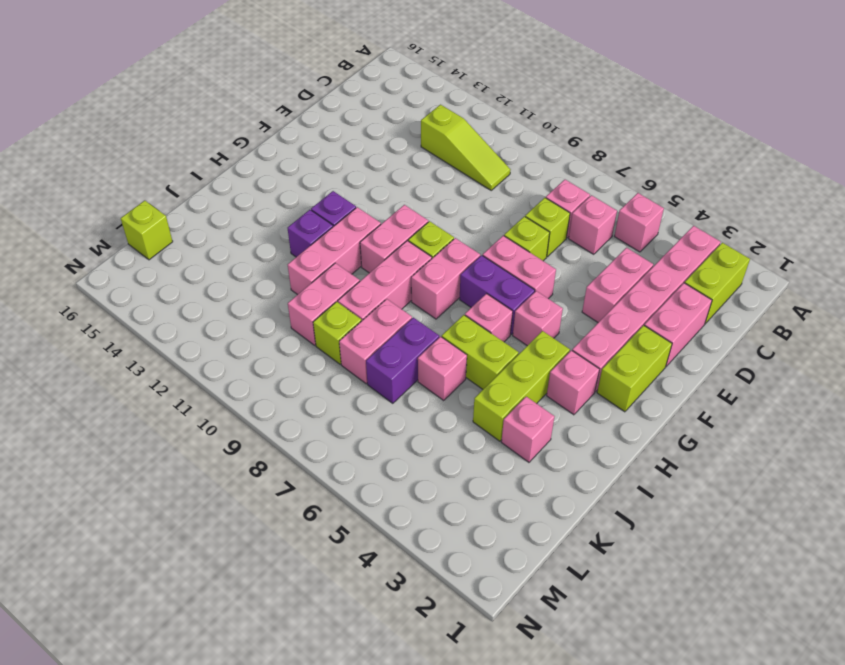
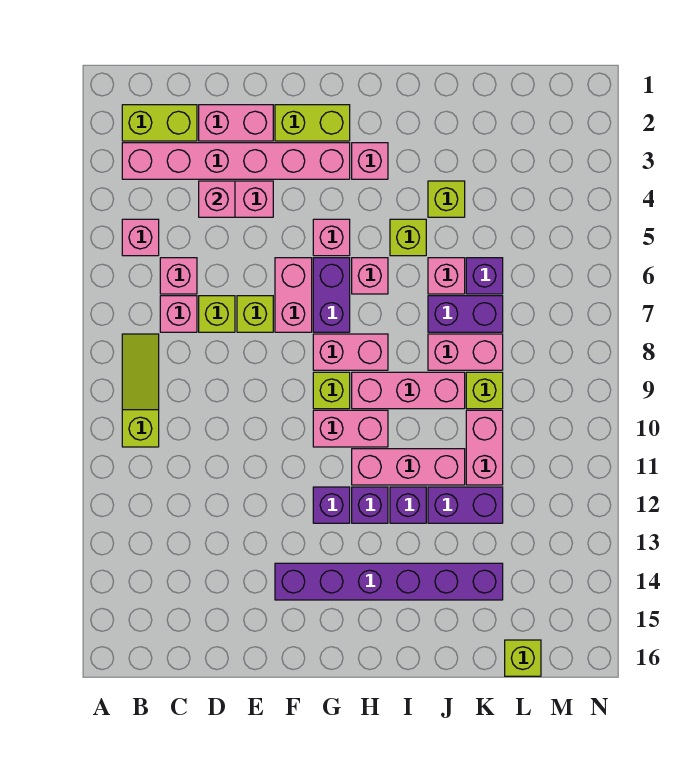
lime slope C10:C12 level 1 top 12 -> lime slope B8:B10 level 1 top 10
none -> purple brick F14:K14 level 1
none -> purple brick G12 level 1
lime brick H4:J4 level 1 -> lime brick J4 level 1
lime brick I5:I6 level 1 -> lime brick I5 level 1
pink brick J3 level 1 -> pink brick D4 level 2
pink brick J10:K10 level 1 -> pink brick K10:K11 level 1
none -> purple brick J12:K12 level 1
none -> purple brick K6 level 1

